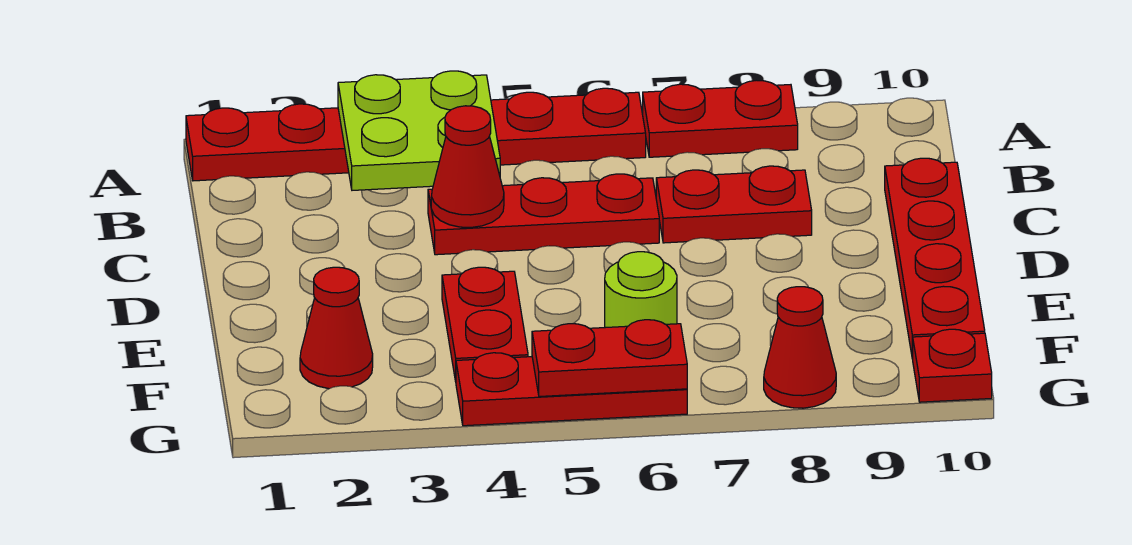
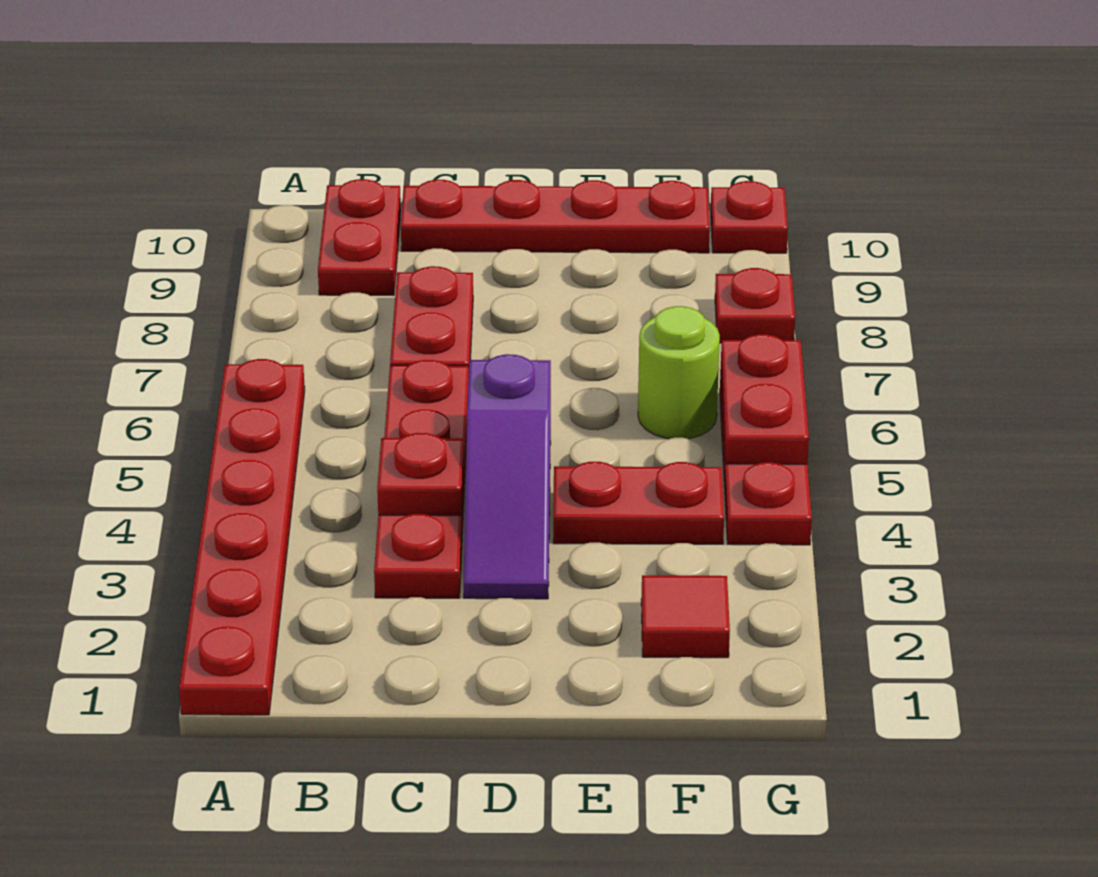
lime plate A3:B4 level 2 -> none
red plate A7:A8 level 1 -> red plate B9:B10 level 1
red plate C4:C6 level 1 -> red plate C3:C6 level 1
red cone C4 level 2 -> red plate C4 level 2
none -> purple slope D3:D5 level 1 top 5
red cone F2 level 1 -> red tile F2 level 1
red cone G8 level 1 -> red plate G8 level 1

